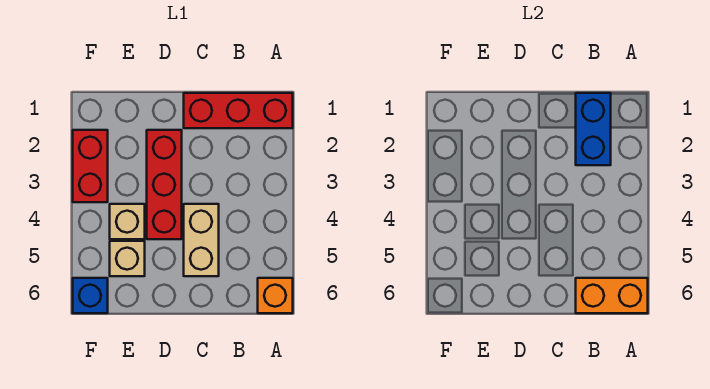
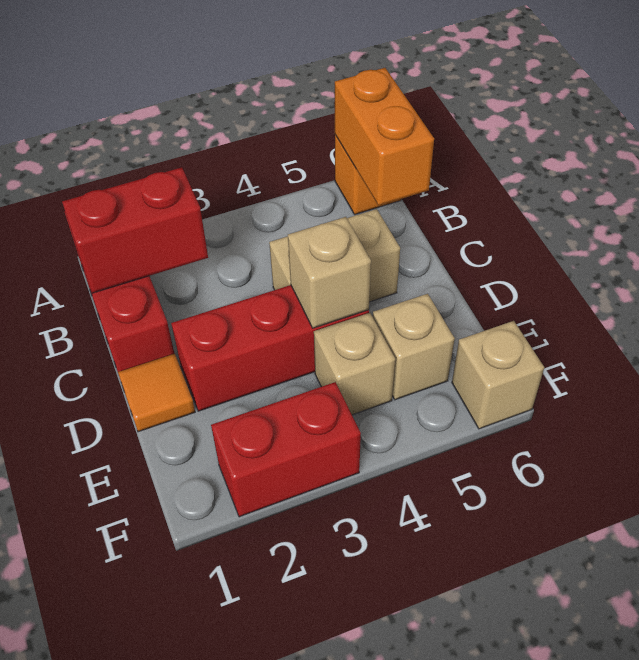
blue brick B1:B2 level 2 -> red brick B1:B2 level 2
none -> orange tile D1 level 1
none -> tan brick D4 level 2
blue brick F6 level 1 -> tan brick F6 level 1

